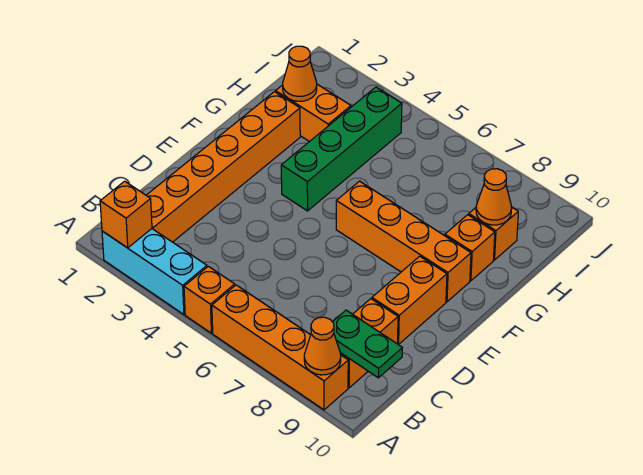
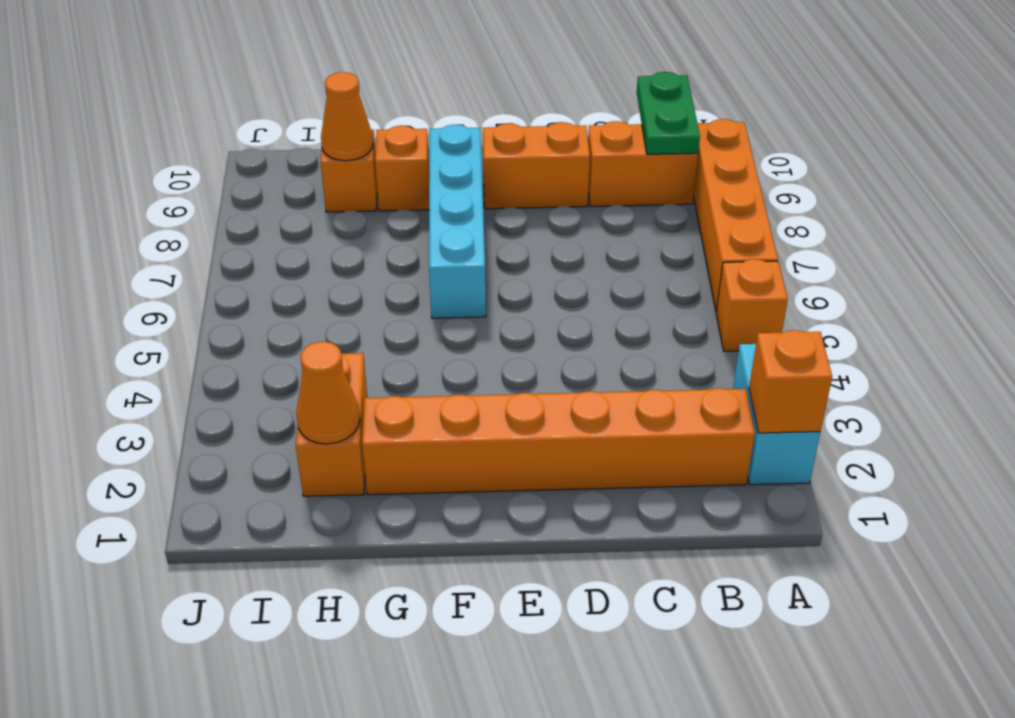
cyan brick A2:A4 level 1 -> cyan brick A2:A3 level 1
orange cone A9 level 2 -> none
green brick F4:I4 level 1 -> none
orange brick F6:F9 level 1 -> cyan brick F6:F9 level 1

